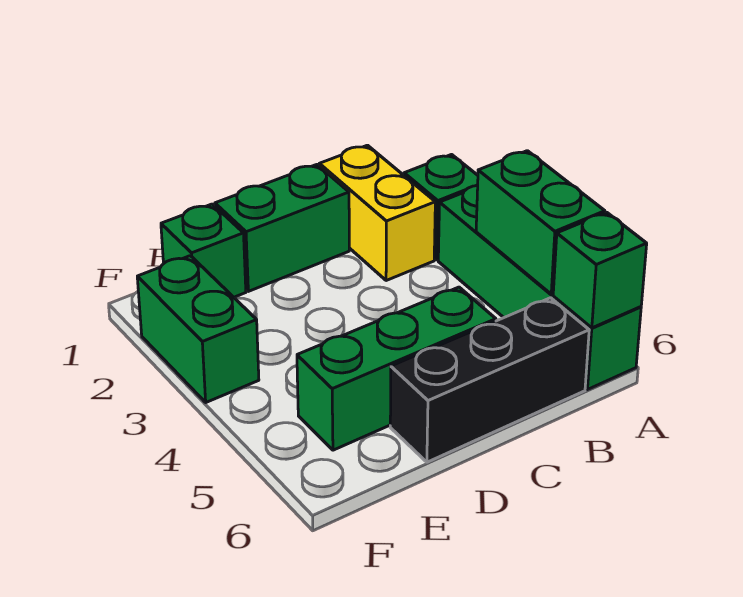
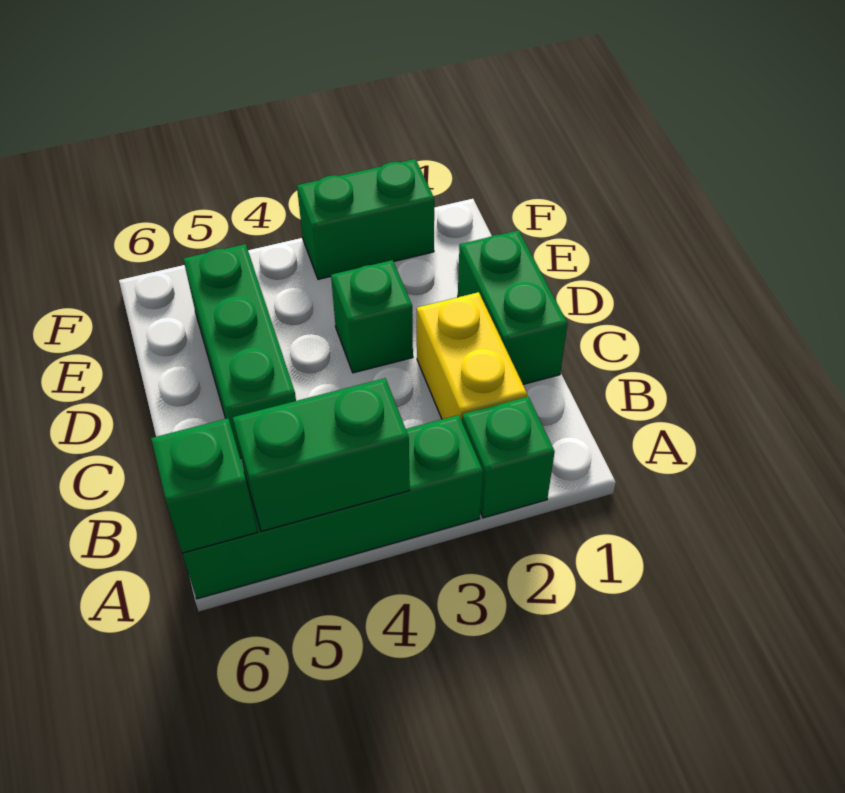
yellow brick B1:B2 level 1 -> yellow brick B2:C2 level 1
black brick B6:D6 level 1 -> none
green brick E1 level 1 -> green brick D3 level 1

